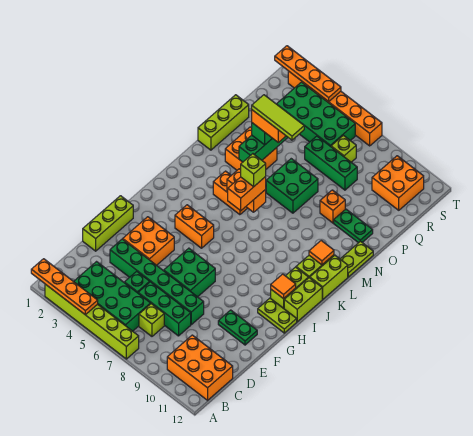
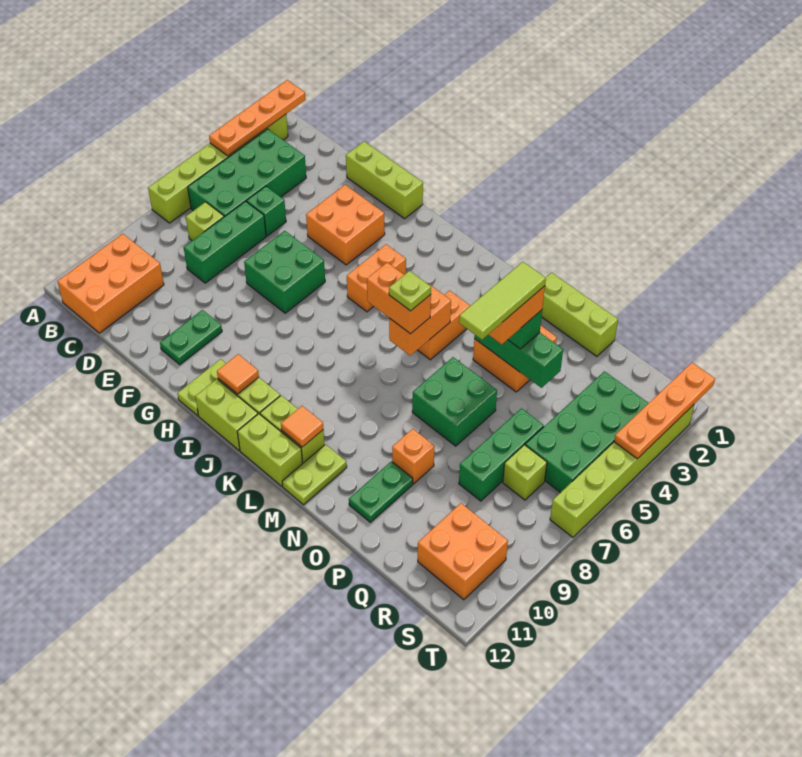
green brick E3:E8 level 1 -> none
lime brick L6 level 4 -> lime plate L6 level 4
lime plate M12:N12 level 1 -> lime plate M11:M12 level 1
orange brick T2:T7 level 1 -> lime brick T2:T7 level 1

